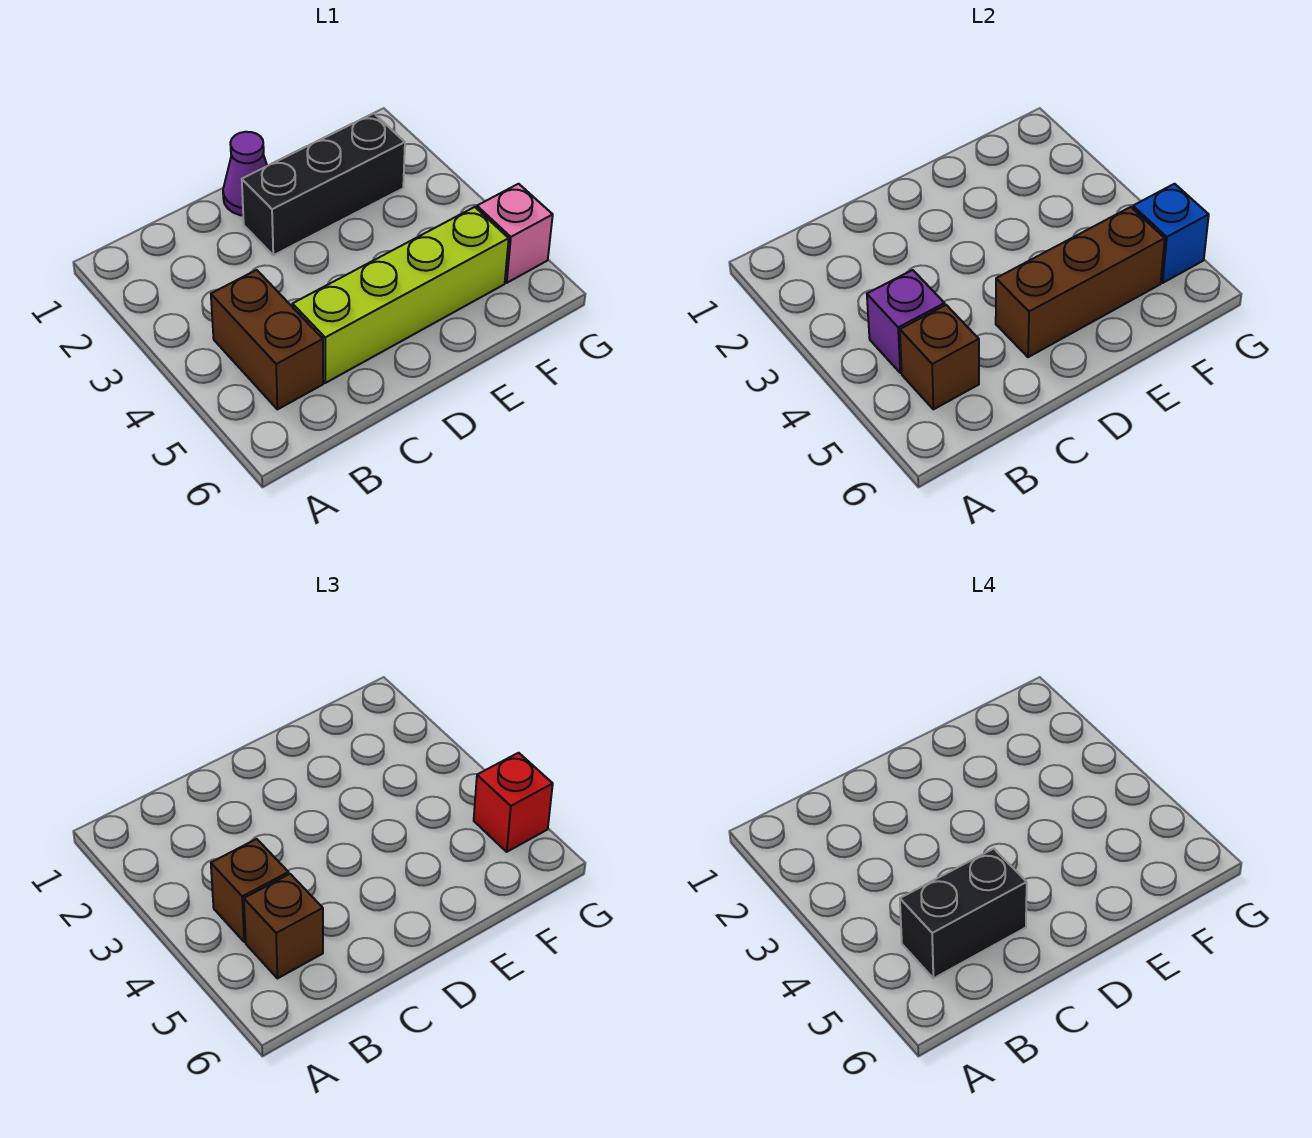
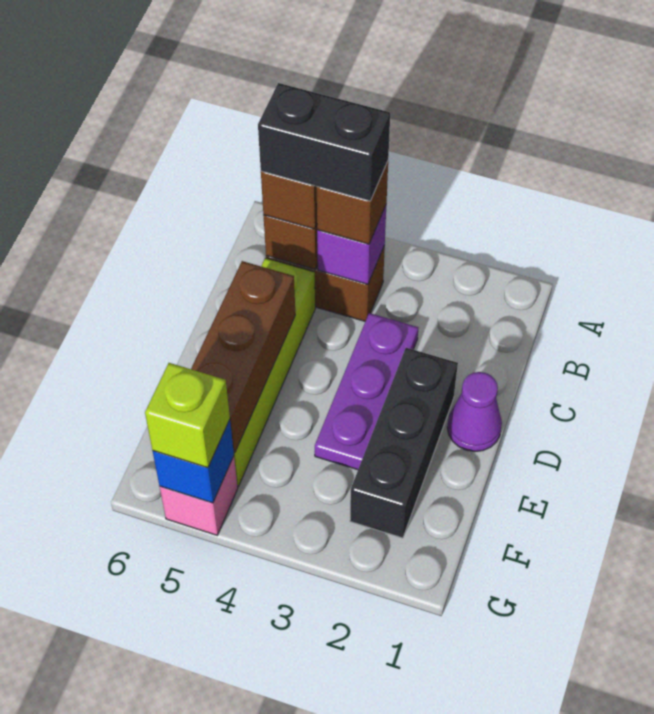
black brick B5:C5 level 4 -> black brick B4:B5 level 4
none -> purple plate C3:E3 level 1
red brick G5 level 3 -> lime brick G5 level 3

